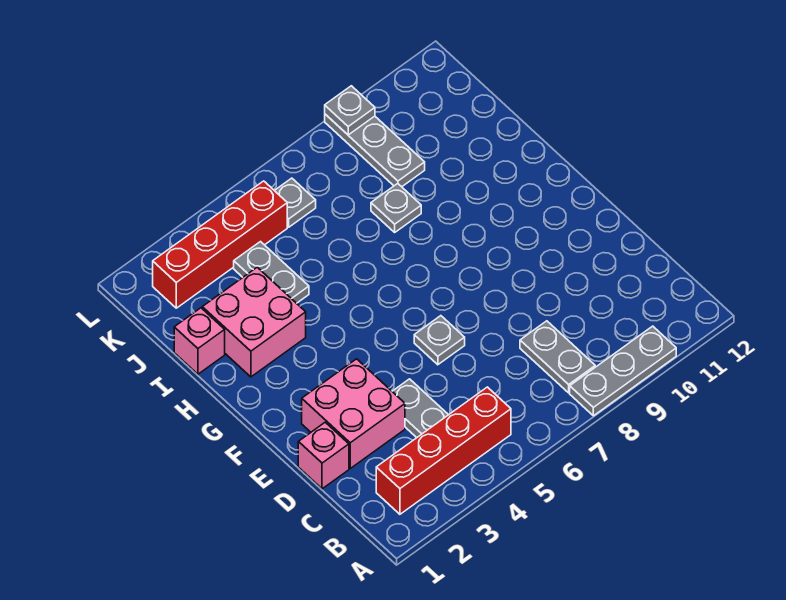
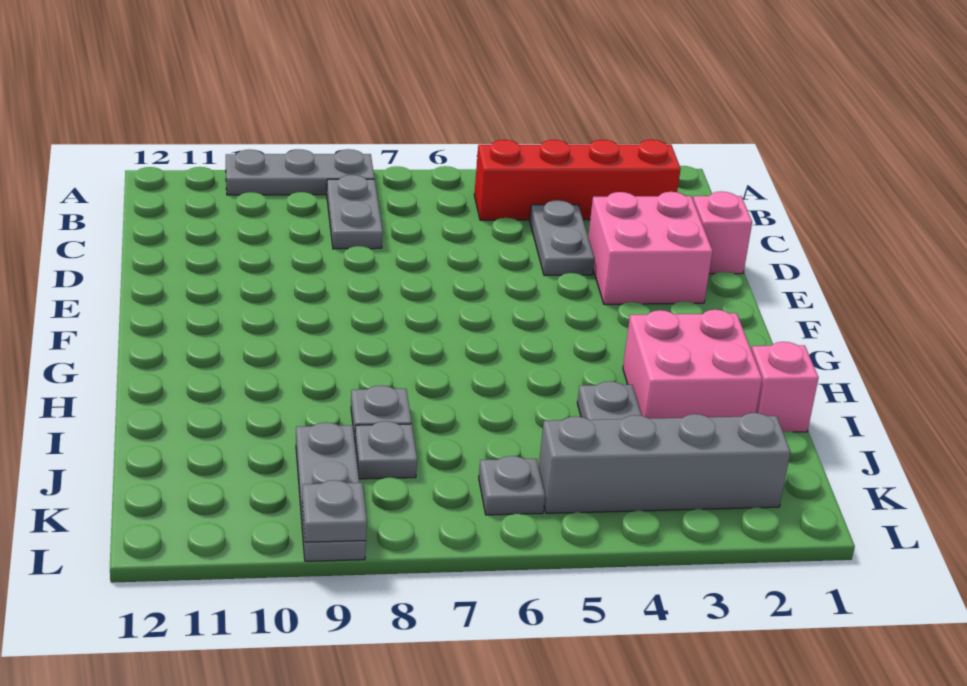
grey plate E6 level 1 -> grey plate J8 level 1
red brick K2:K5 level 1 -> grey brick K2:K5 level 1

